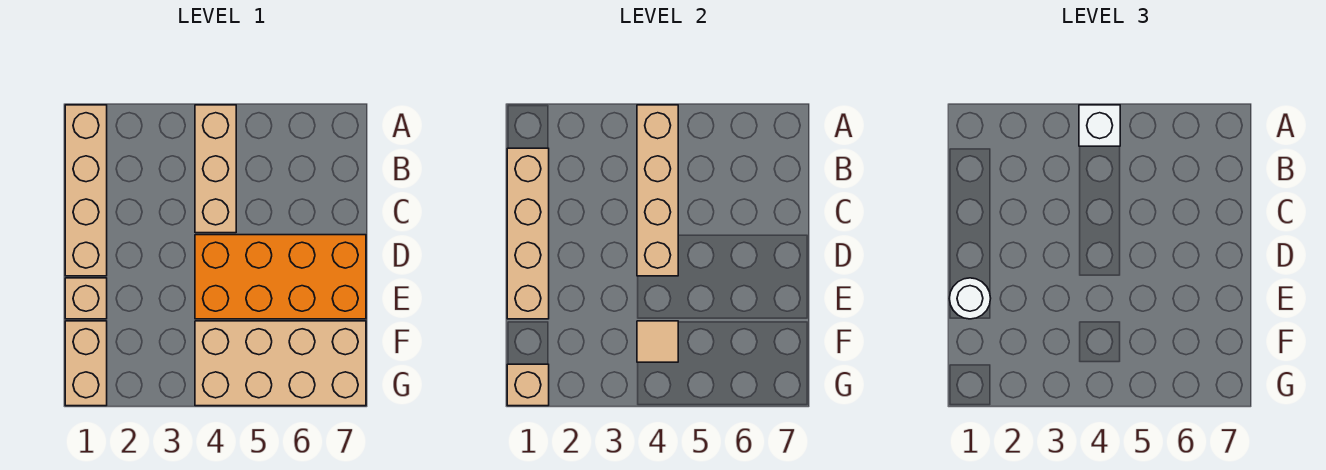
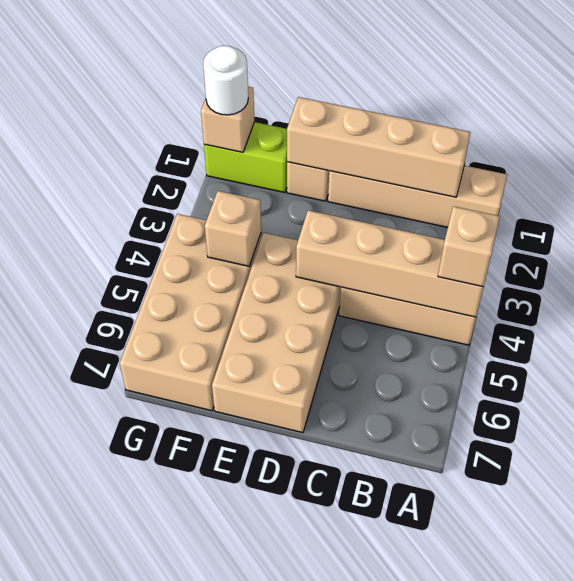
white brick A4 level 3 -> tan brick A4 level 3
orange brick D4:E7 level 1 -> tan brick D4:E7 level 1
white round brick E1 level 3 -> white round brick G1 level 3
tan brick F1:G1 level 1 -> lime brick F1:G1 level 1
tan tile F4 level 2 -> tan brick F4 level 2

